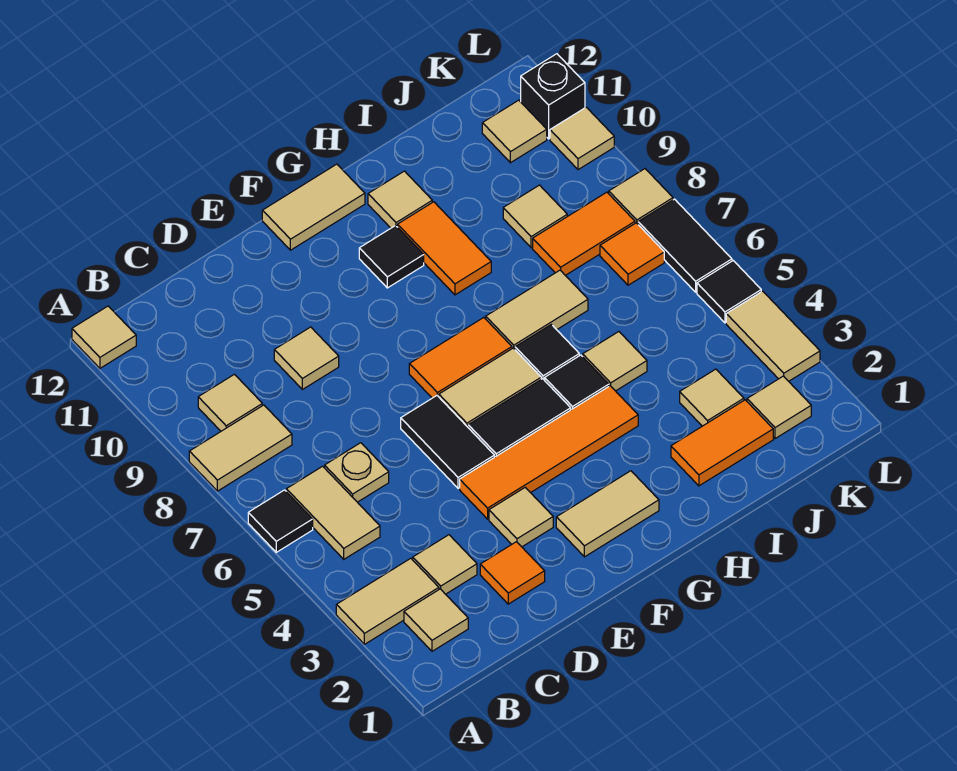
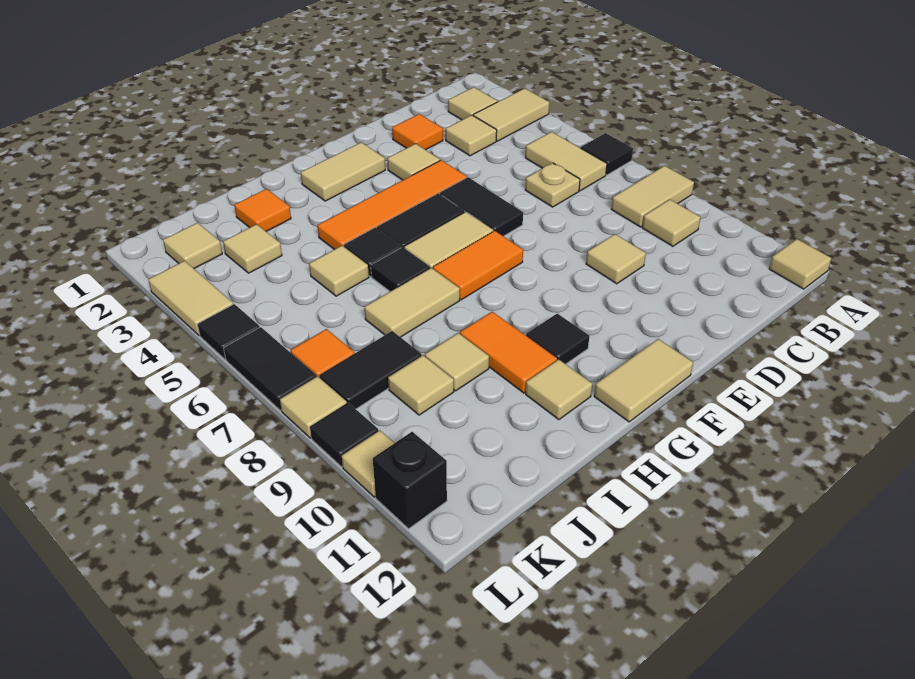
orange tile I2:J2 level 1 -> orange tile I2 level 1
orange tile J8:K8 level 1 -> black tile J8:K8 level 1
tan tile K11 level 1 -> tan tile I9 level 1
none -> black tile L9 level 1

